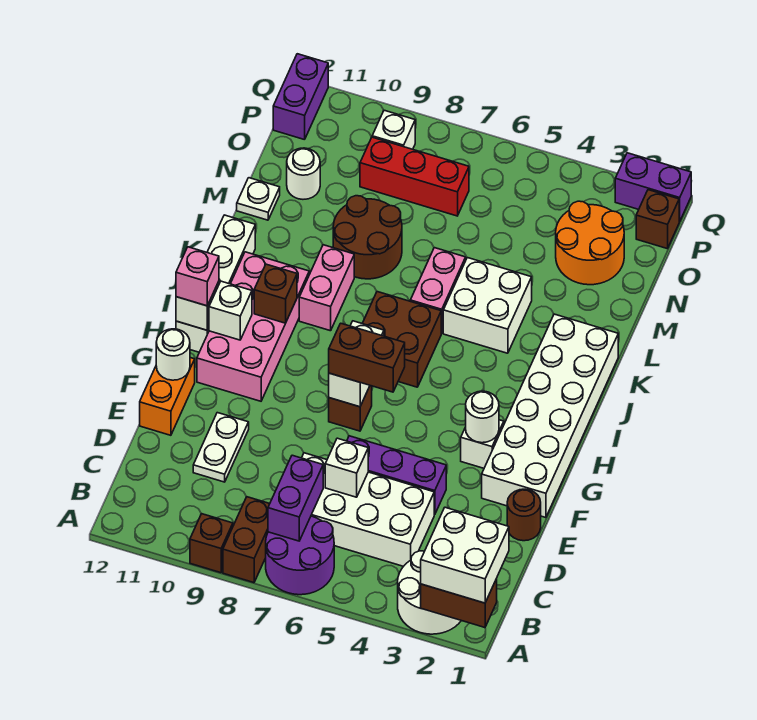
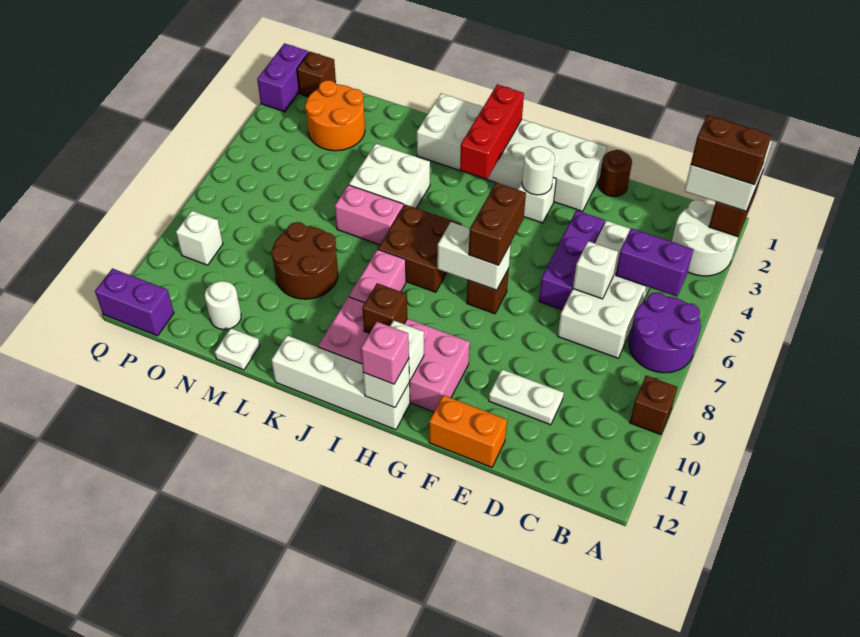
brown brick A8:B8 level 1 -> brown brick A2:B2 level 4
purple brick B7:C7 level 2 -> purple brick B5:C5 level 2
white round brick F12 level 2 -> none
pink brick J9:K9 level 1 -> pink brick J8:J9 level 1
red brick O7:O9 level 1 -> red brick I1:I3 level 2

